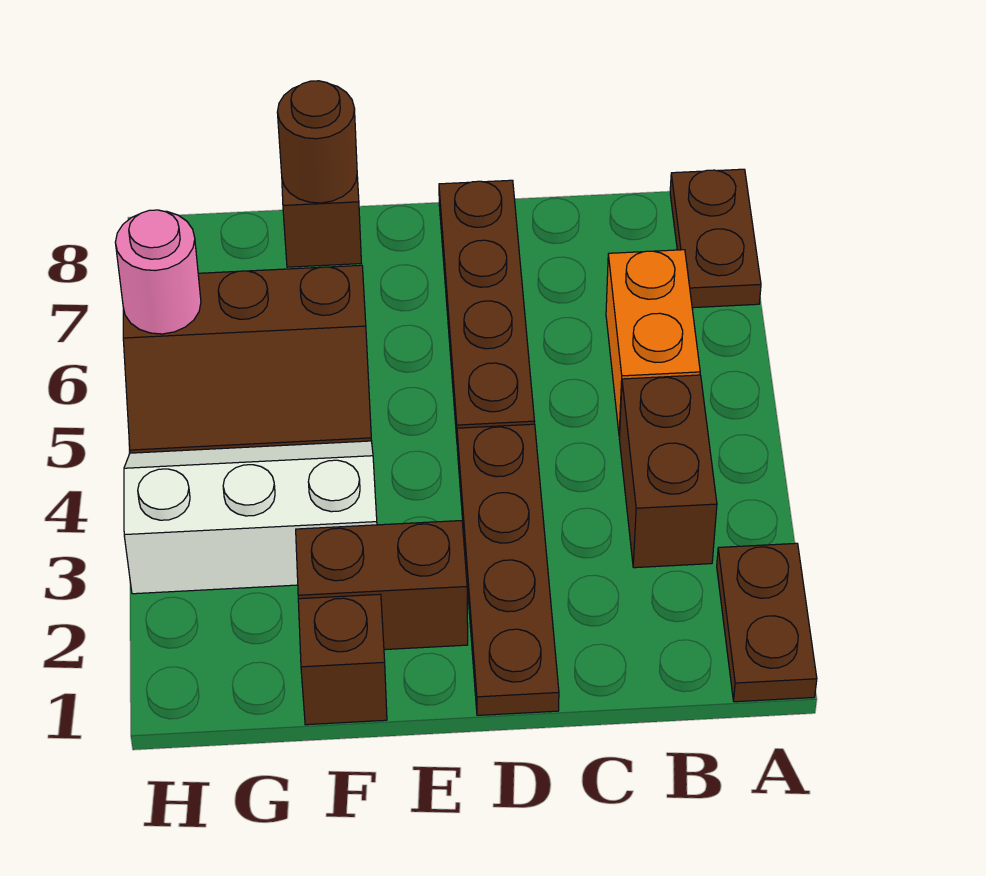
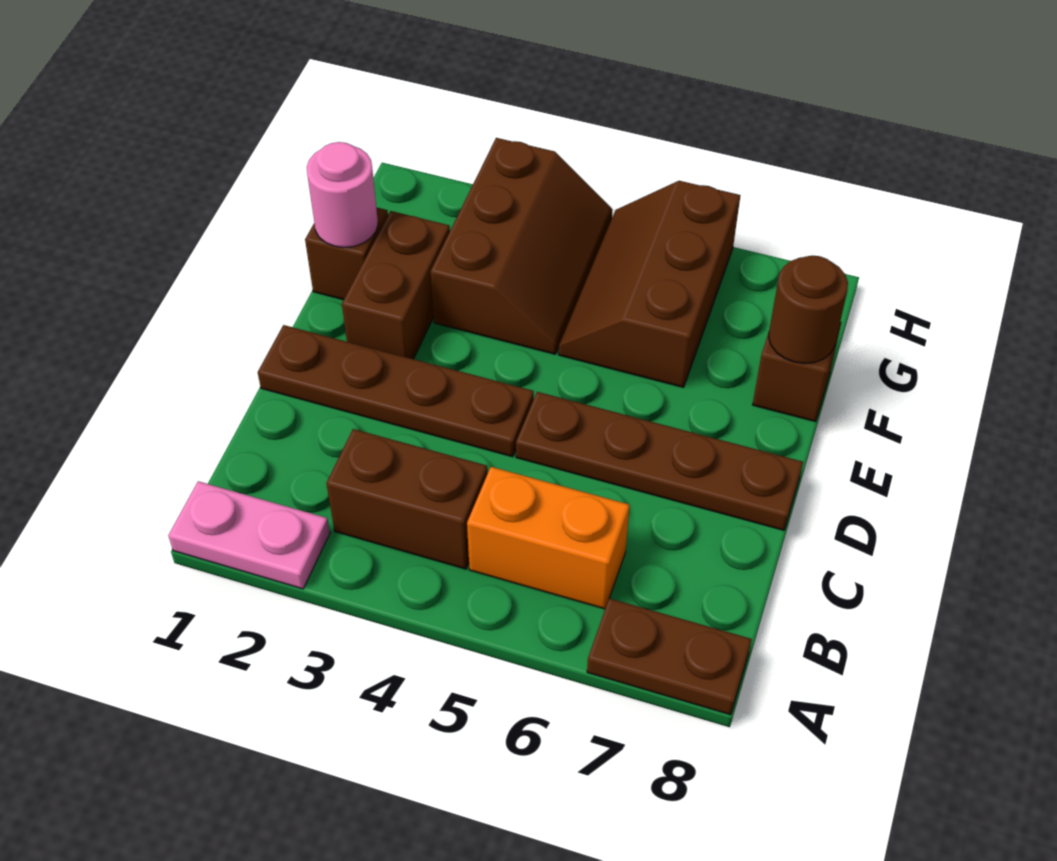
brown plate A1:A2 level 1 -> pink plate A1:A2 level 1
white slope F3:H4 level 1 top 3 -> brown slope F3:H4 level 1 top 3
pink round brick H6 level 2 -> pink round brick F1 level 2

